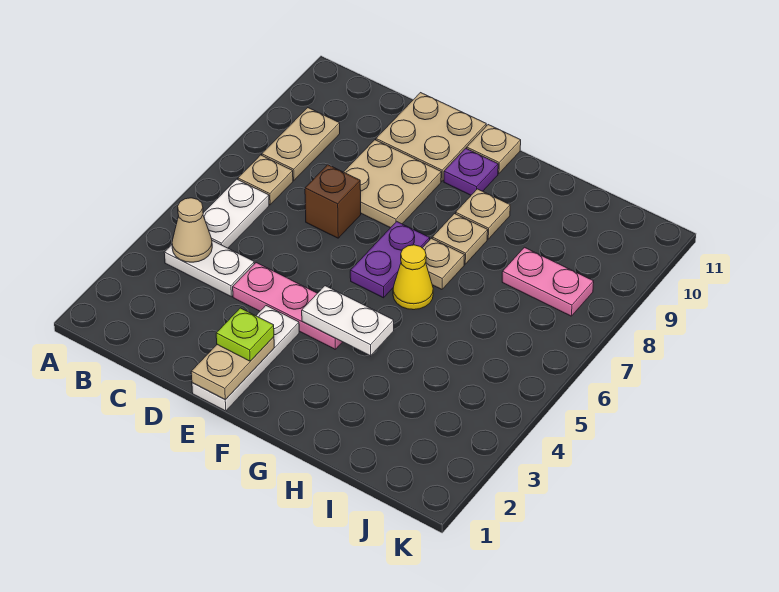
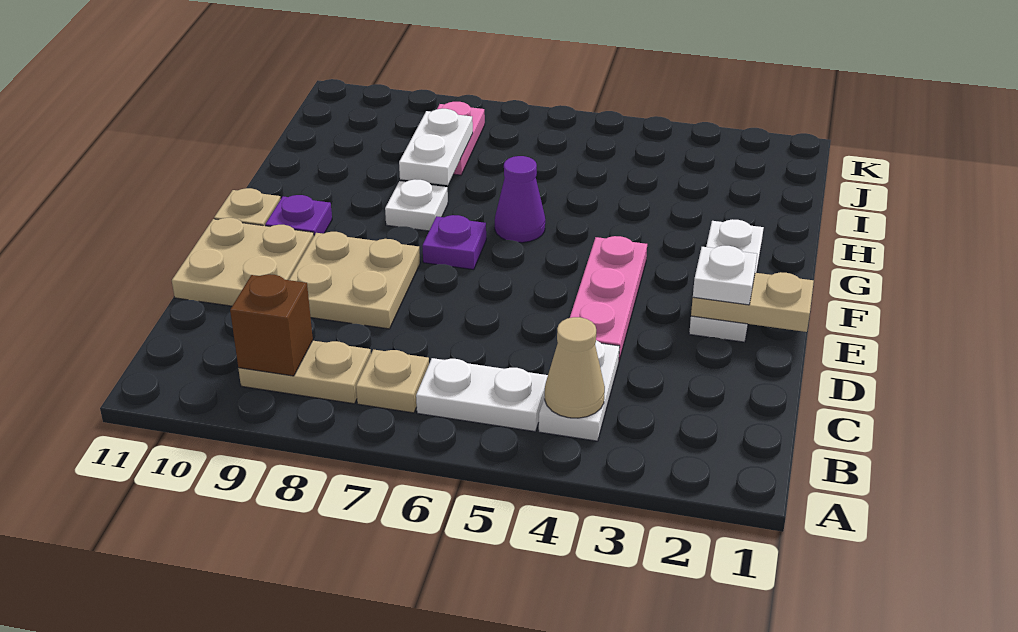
brown brick D7 level 1 -> brown brick B9 level 2
white plate E1:E3 level 1 -> white plate E2:G2 level 1
lime plate E2 level 3 -> white plate E2 level 3
white plate F4:G4 level 2 -> white plate H8:I8 level 2
purple plate F6:F7 level 1 -> purple plate F7 level 1
yellow cone G6 level 1 -> purple cone G6 level 1
tan plate G7 level 1 -> none
tan plate G8 level 1 -> white plate G8 level 1
tan plate G9 level 1 -> none

